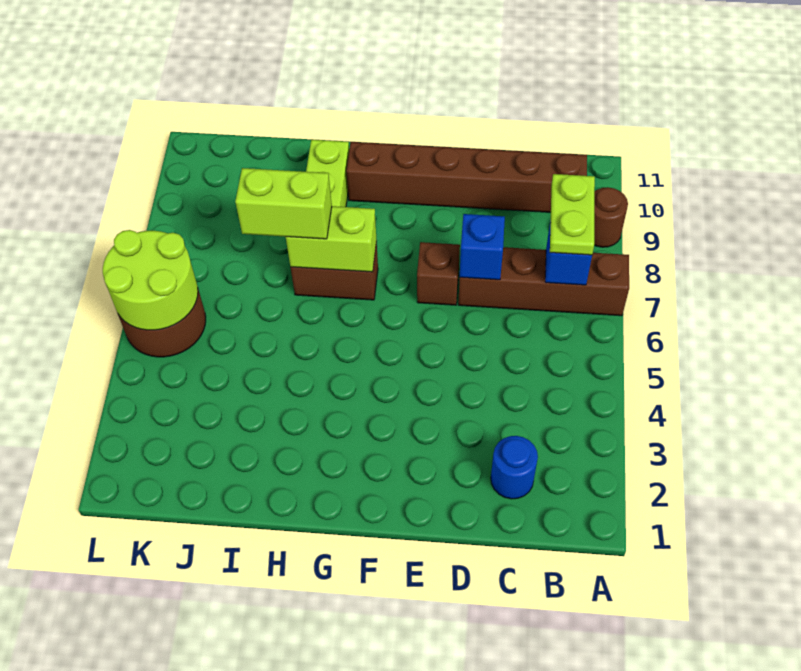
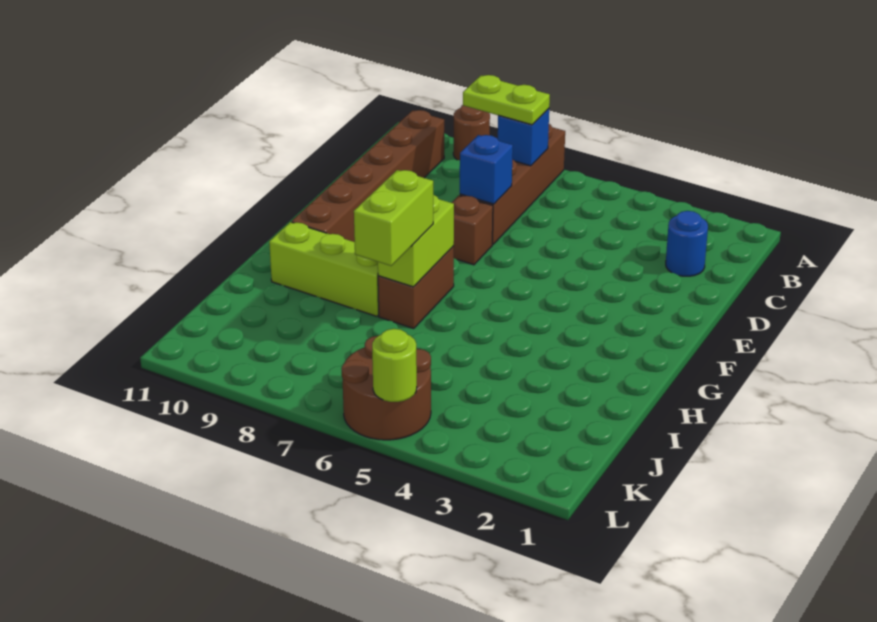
lime round brick K5:L6 level 2 -> lime round brick L5 level 2

